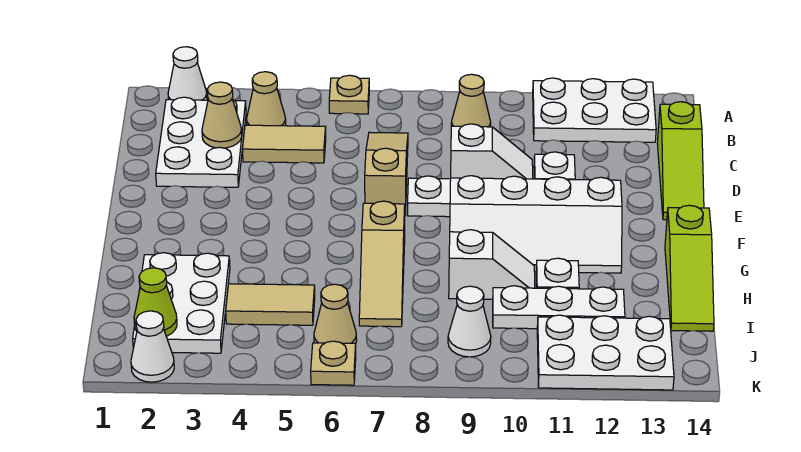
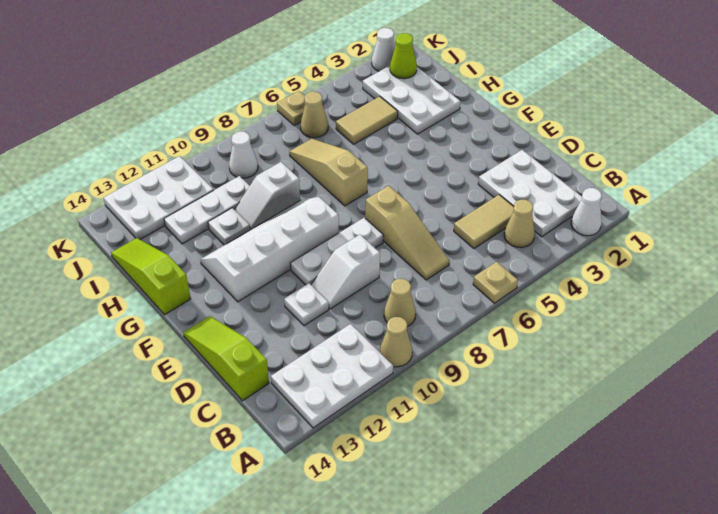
tan cone C3 level 2 -> tan cone A10 level 1

